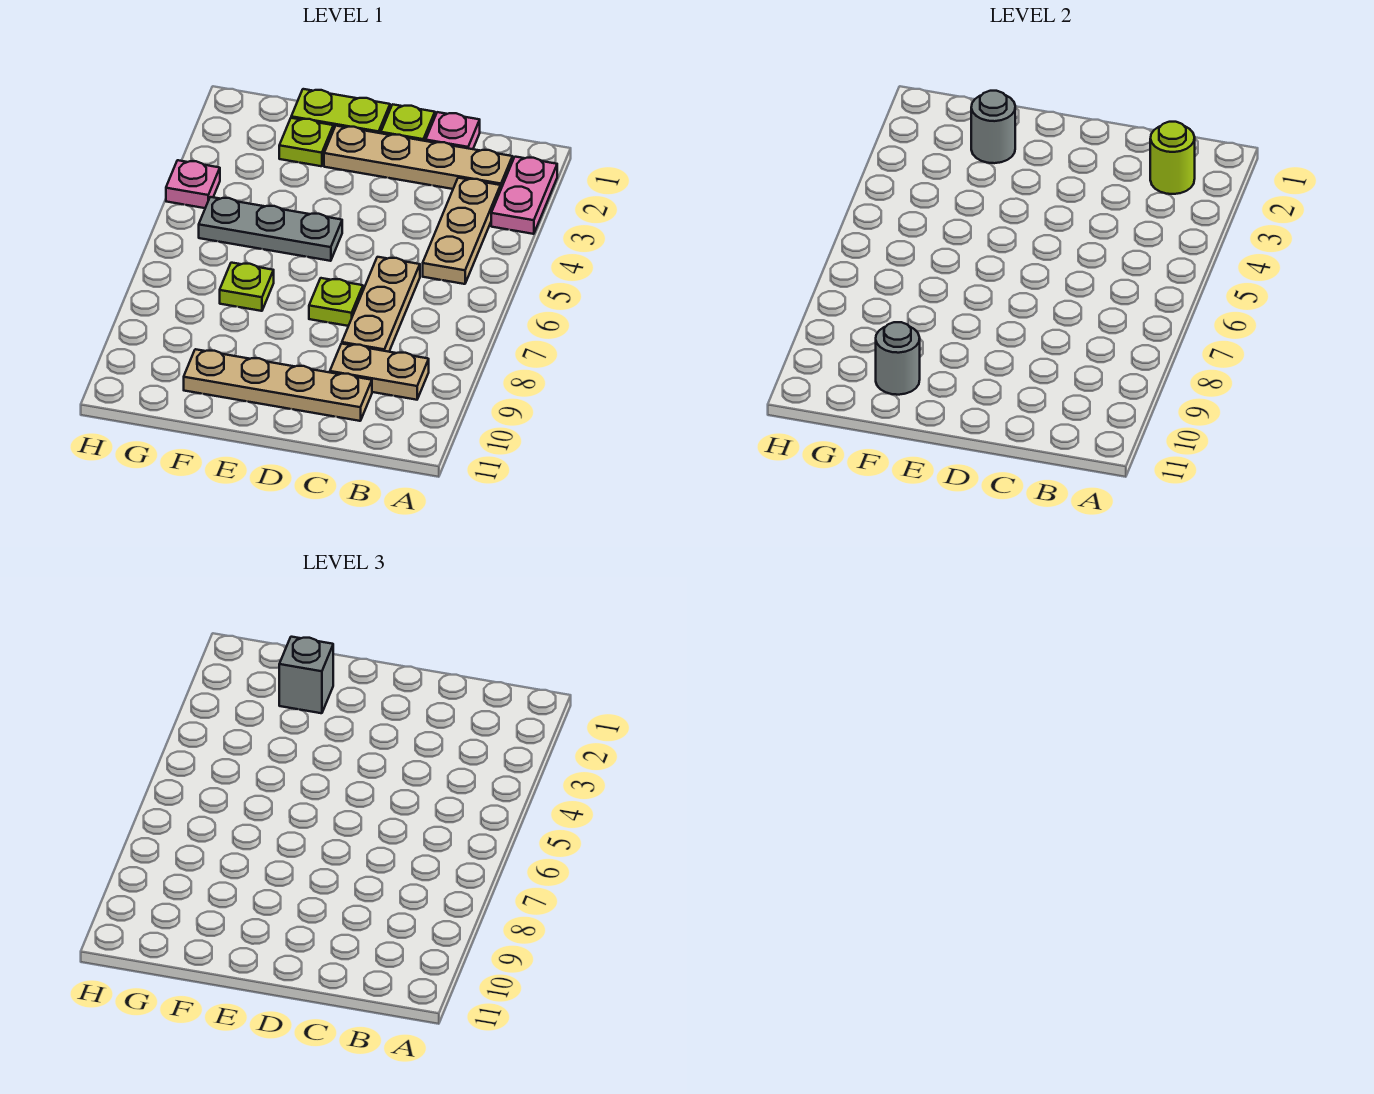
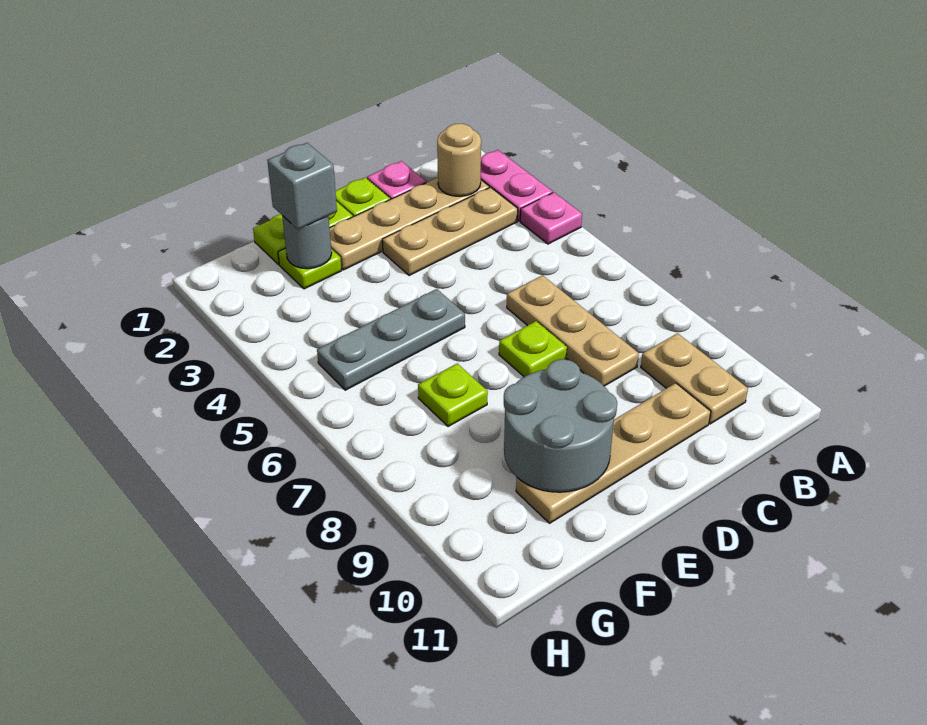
lime round brick B2 level 2 -> tan round brick B2 level 2
tan plate B3:B5 level 1 -> tan plate B3:D3 level 1
tan plate B9:C9 level 1 -> tan plate B9:B10 level 1
grey round brick F10 level 2 -> grey round brick E9:F10 level 2
pink plate H4 level 1 -> pink plate A4 level 1

